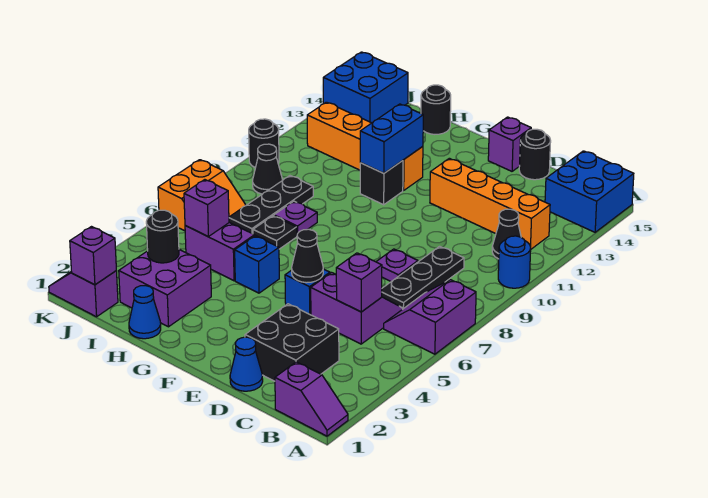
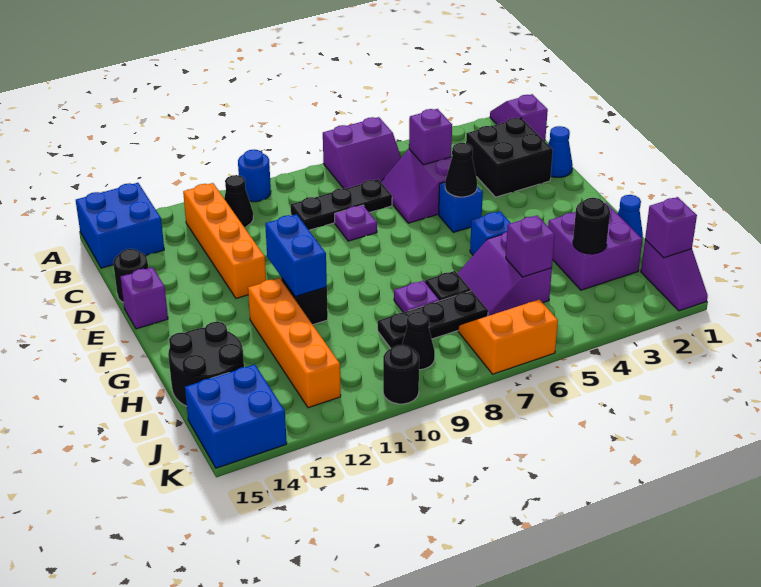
blue brick G11:G12 level 2 -> blue brick F11:G11 level 2
black round brick H15 level 1 -> black round brick H14:I15 level 1

